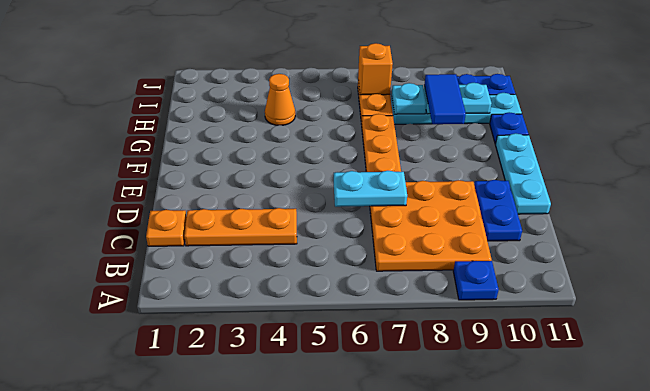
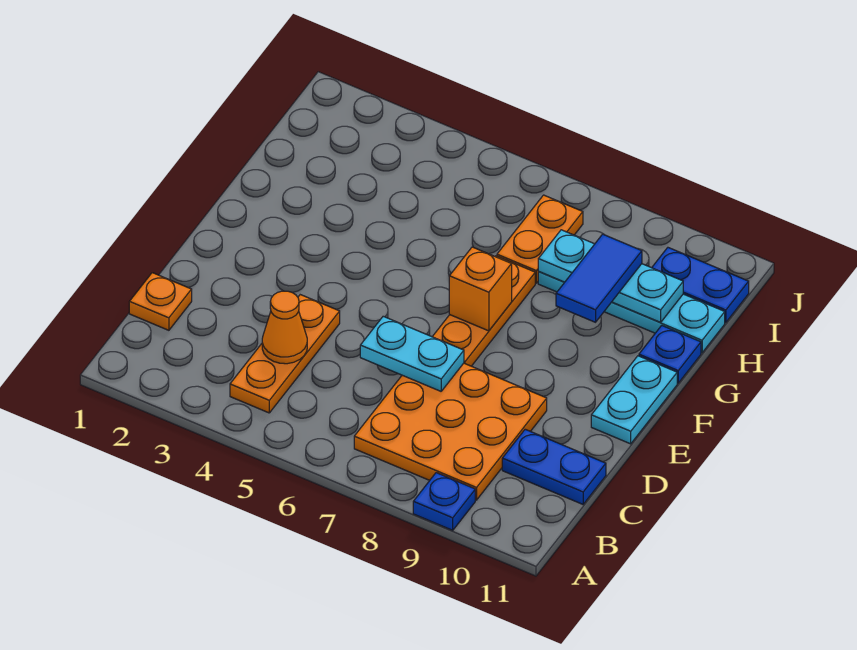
orange plate C2:C4 level 1 -> orange plate B4:D4 level 1
blue plate C10:D10 level 1 -> blue plate C10:C11 level 1
cyan plate D11:F11 level 1 -> cyan plate E11:F11 level 1
orange cone H4 level 1 -> orange cone C4 level 2
orange brick I7 level 2 -> orange brick F7 level 2

